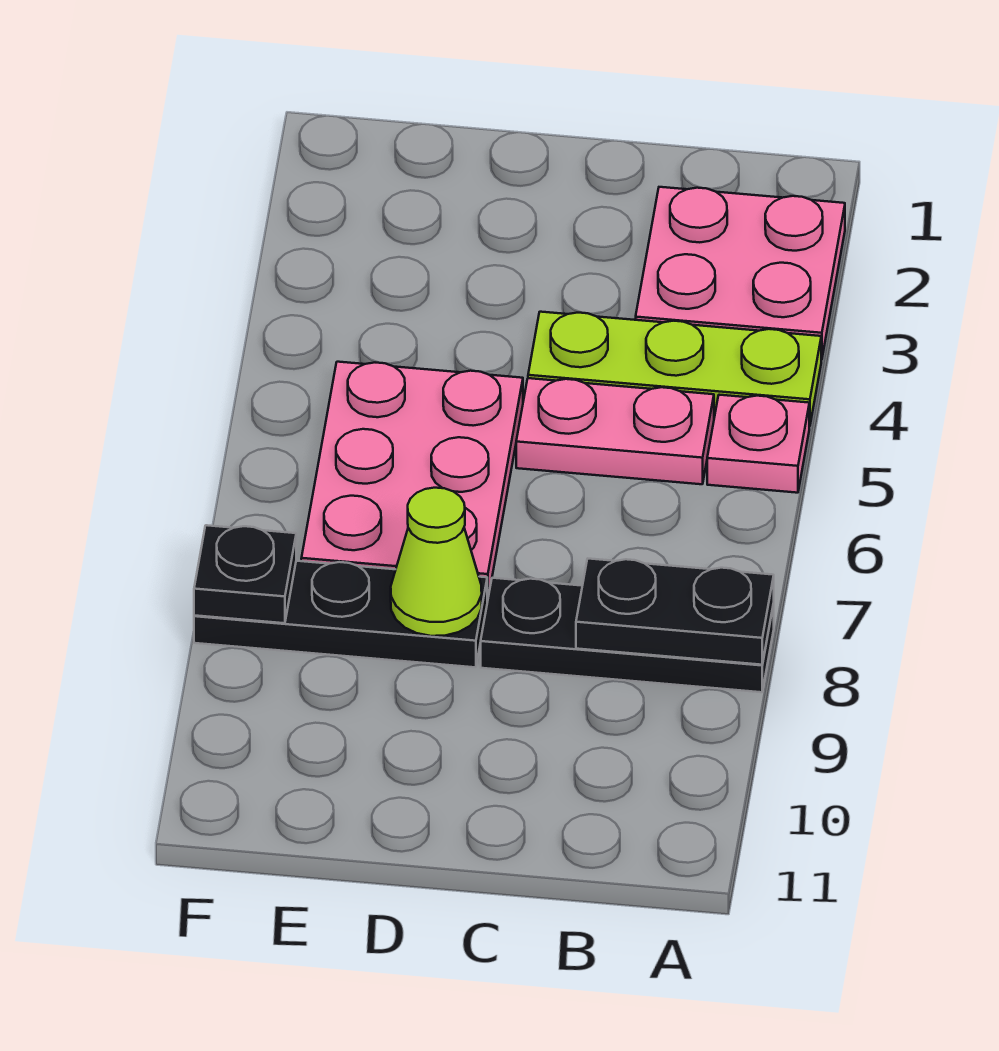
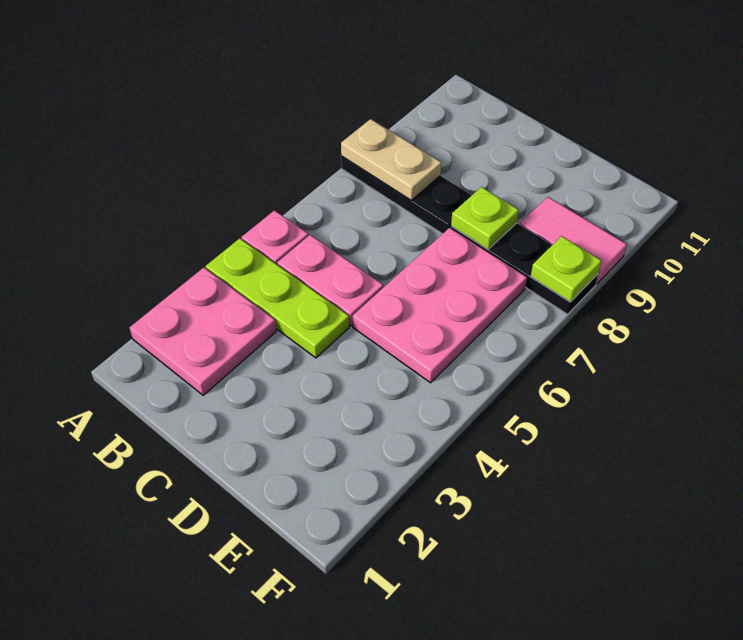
black plate A8:B8 level 2 -> tan plate A8:B8 level 2
lime cone D8 level 2 -> lime plate D8 level 2
none -> pink tile E9:F9 level 1
black plate F8 level 2 -> lime plate F8 level 2

